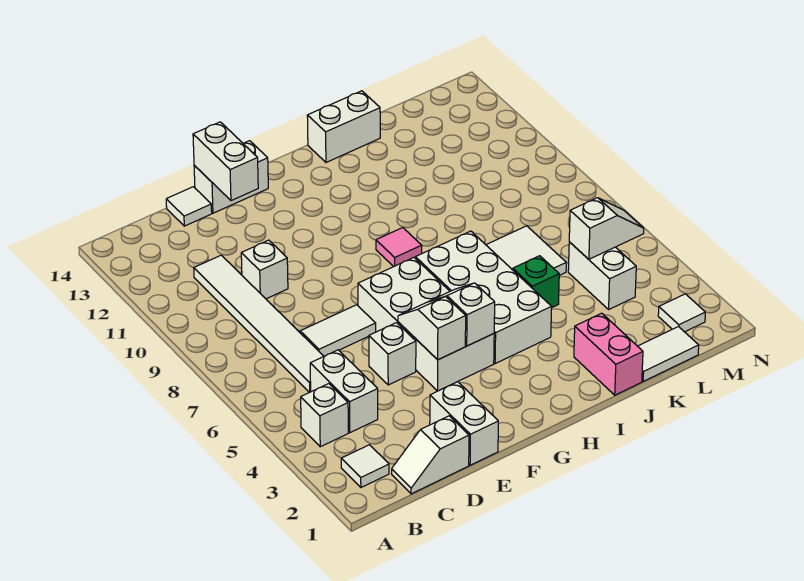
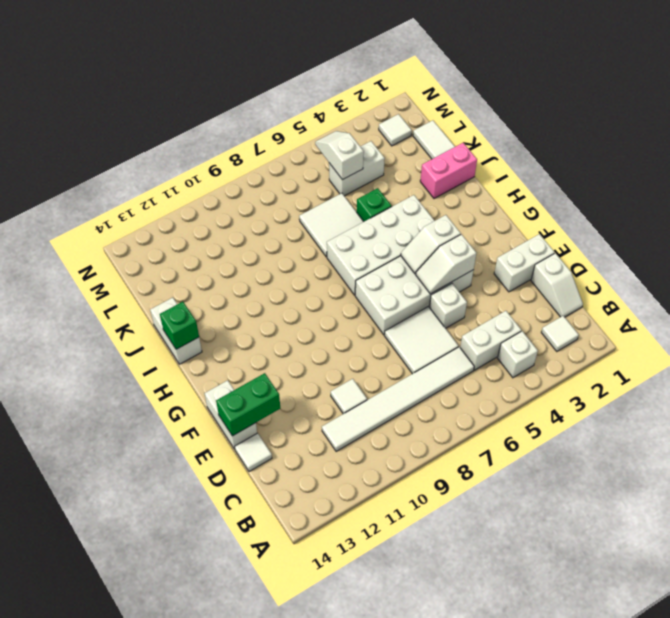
white tile D7:E7 level 1 -> white tile D6:E7 level 1
white brick D10 level 1 -> white tile D10 level 1
white brick E13:E14 level 2 -> green brick E13:E14 level 2
pink tile H9 level 1 -> none
none -> green brick I14 level 2

